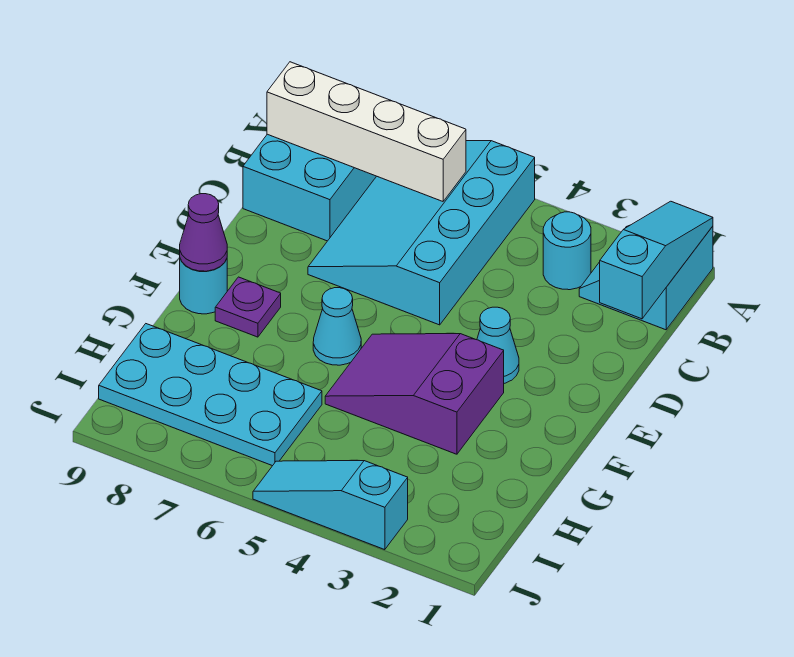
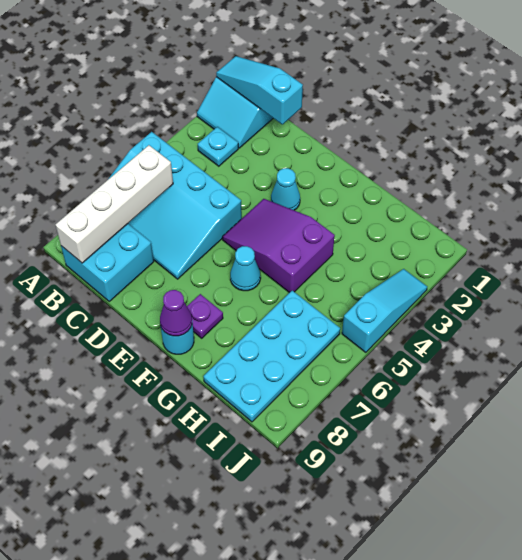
cyan round brick B3 level 1 -> cyan plate B3 level 1
purple slope F3:G5 level 1 top 3 -> purple slope E4:G5 level 1 top G
cyan slope J3:J5 level 1 top 3 -> cyan slope J3:J5 level 1 top 5

